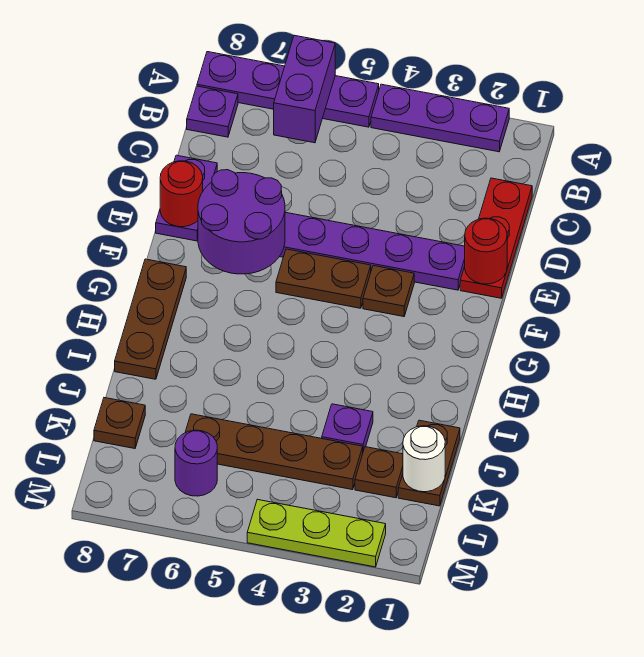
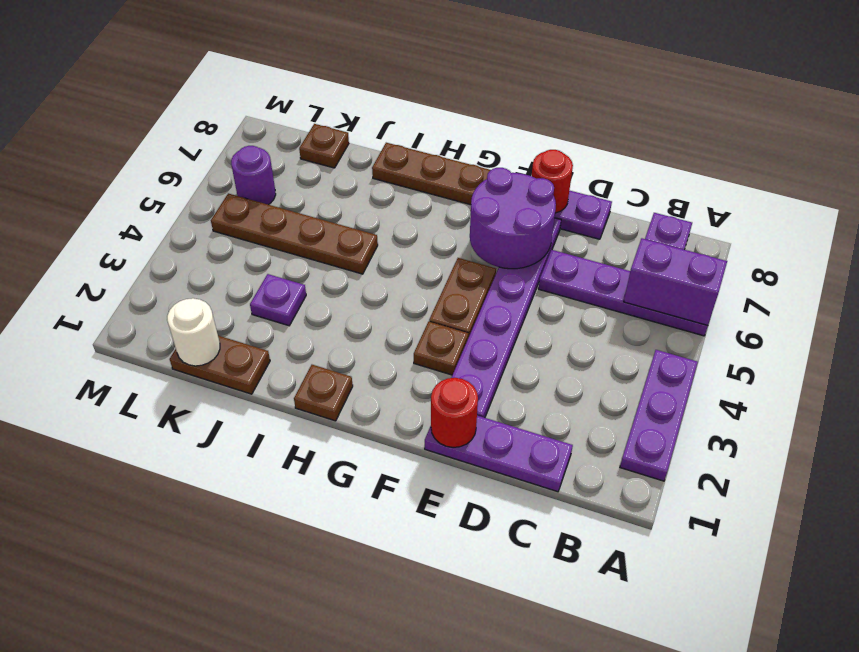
purple plate A5:A8 level 1 -> purple plate A6:D6 level 1
red plate C1:E1 level 1 -> purple plate C1:E1 level 1
brown plate K2 level 1 -> brown plate H1 level 1
brown plate K3:K6 level 1 -> brown plate I5:L5 level 1
lime plate M2:M4 level 1 -> none

